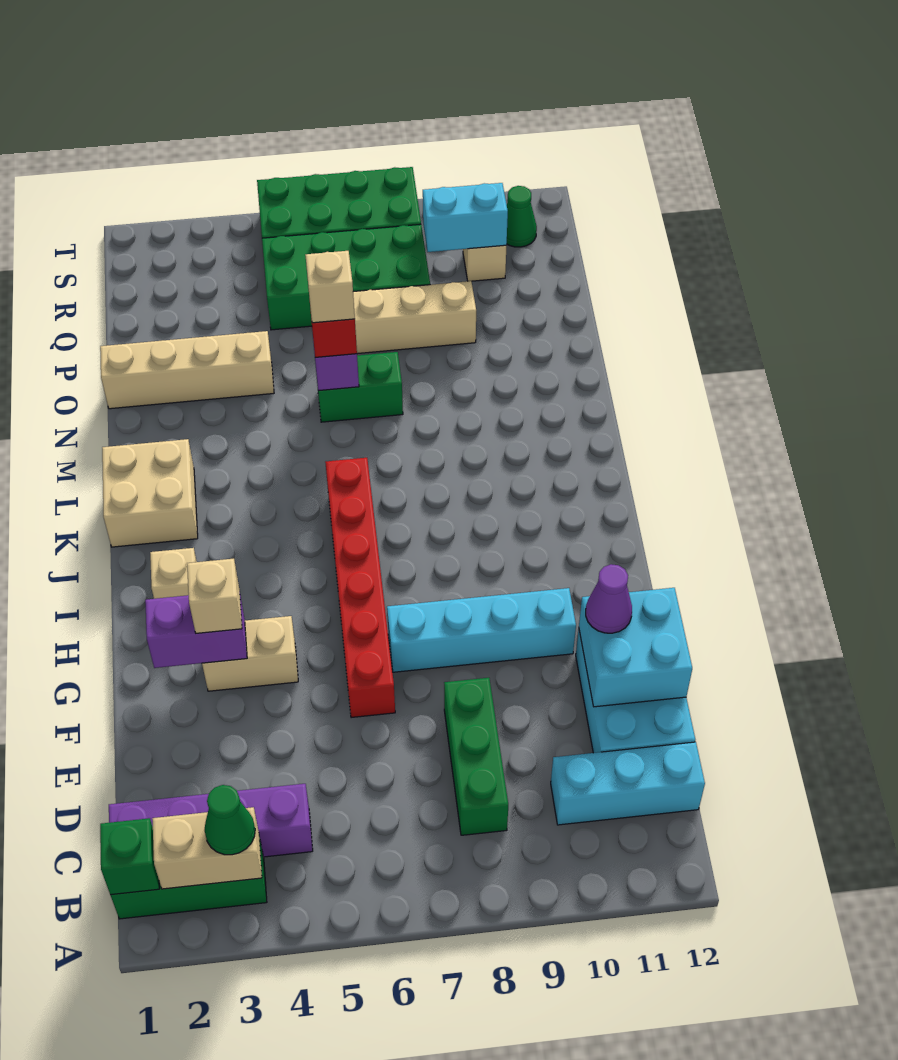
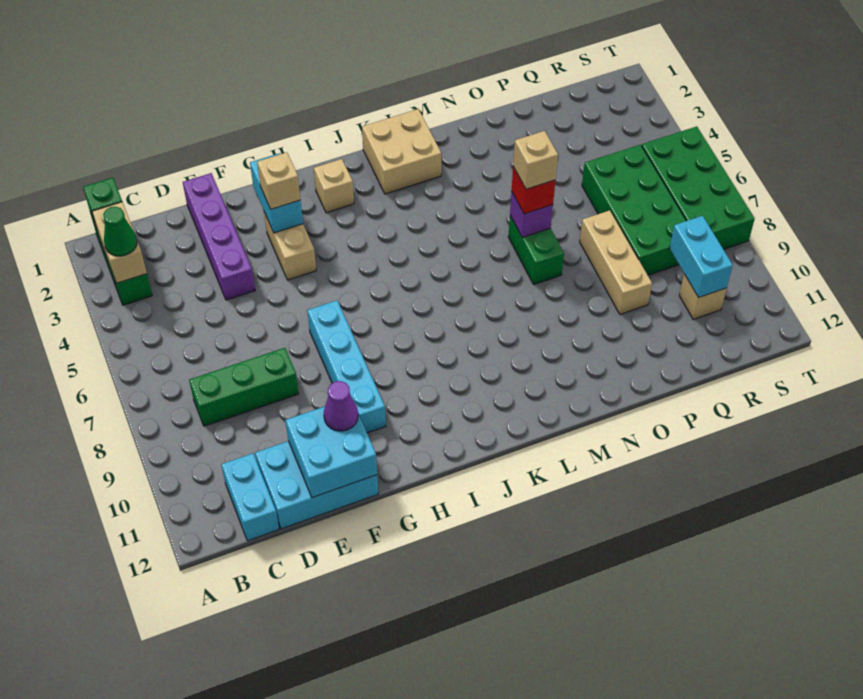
purple brick C1:C4 level 1 -> purple brick E1:E4 level 1
cyan brick C10:C12 level 1 -> cyan brick C11:C12 level 1
red brick F6:K6 level 1 -> none
purple brick G2:G3 level 2 -> cyan brick G2:G3 level 2
tan brick O1:O4 level 1 -> none
green cone S11 level 1 -> none

